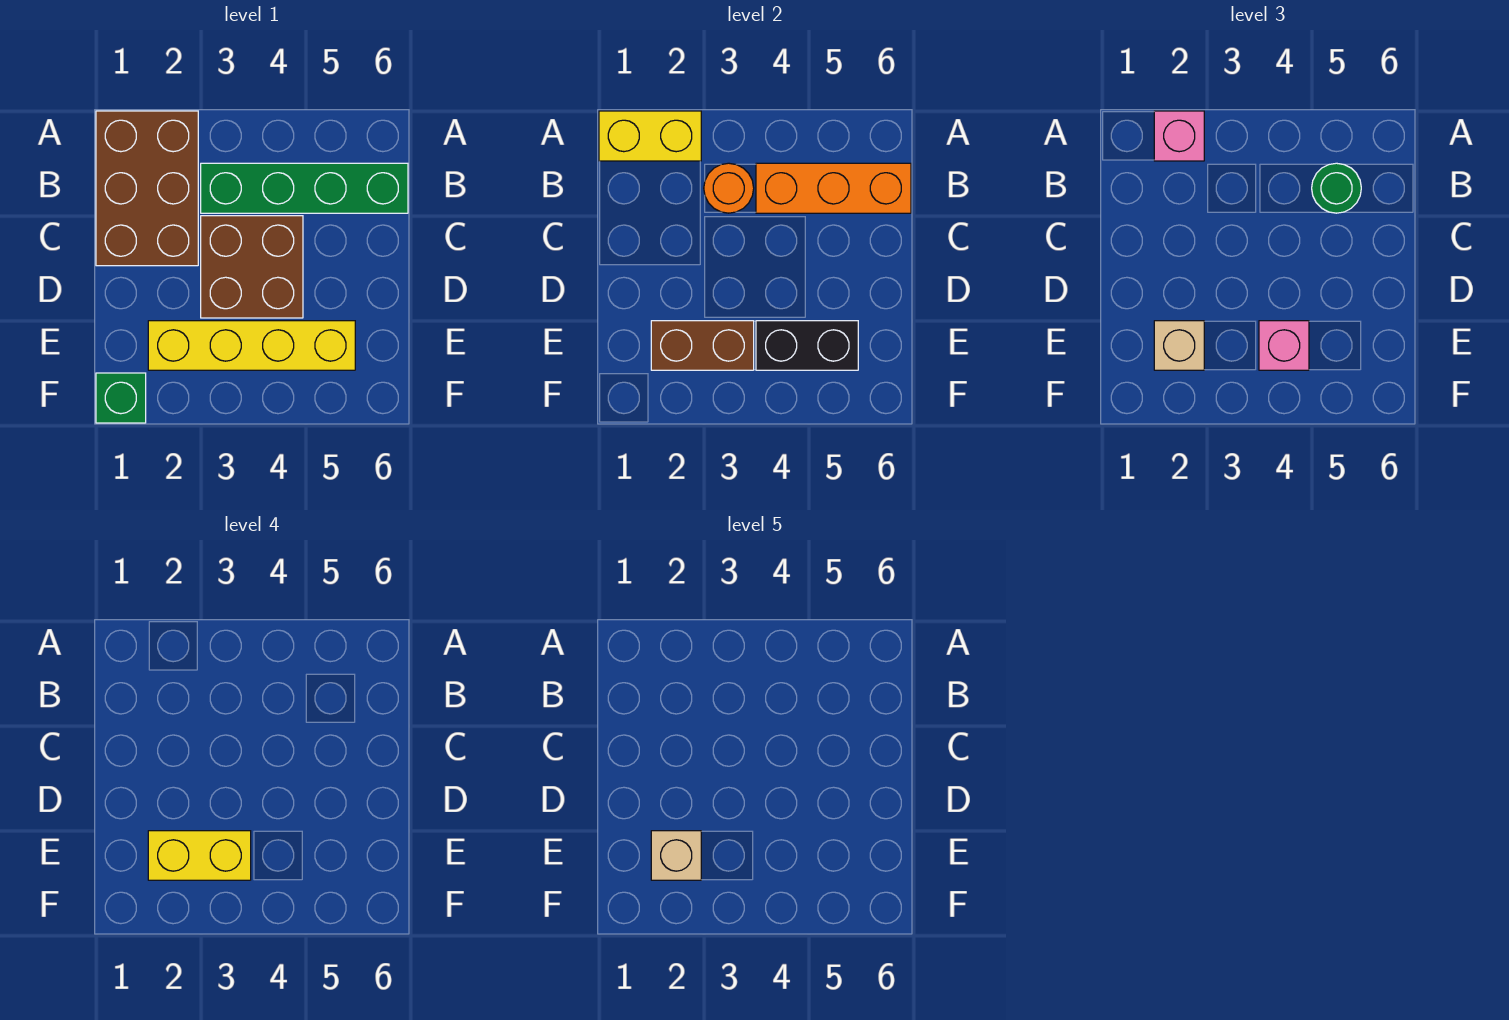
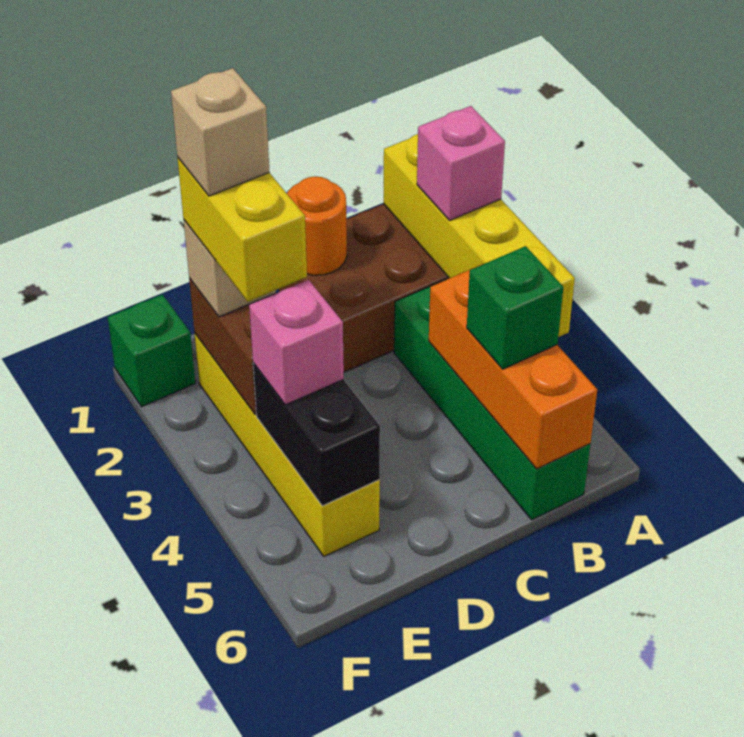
yellow brick A1:A2 level 2 -> yellow brick A1:A4 level 2
orange round brick B3 level 2 -> orange round brick C1 level 2
green round brick B5 level 3 -> green brick B5 level 3
brown brick C3:D4 level 1 -> none

